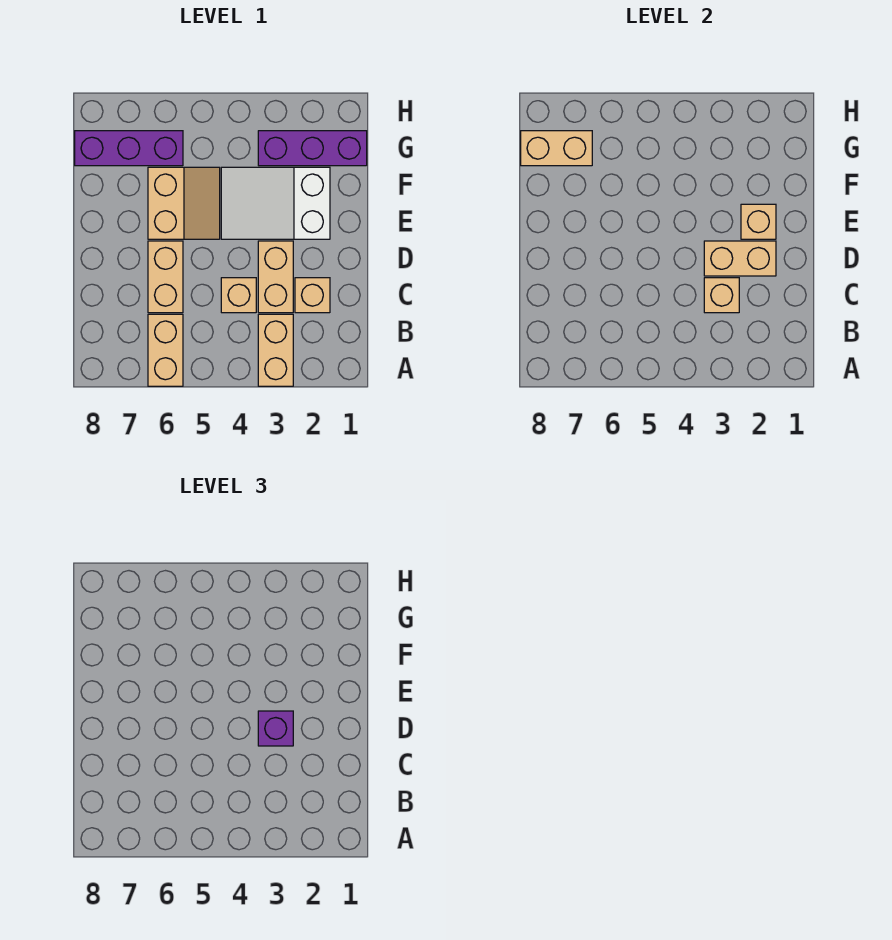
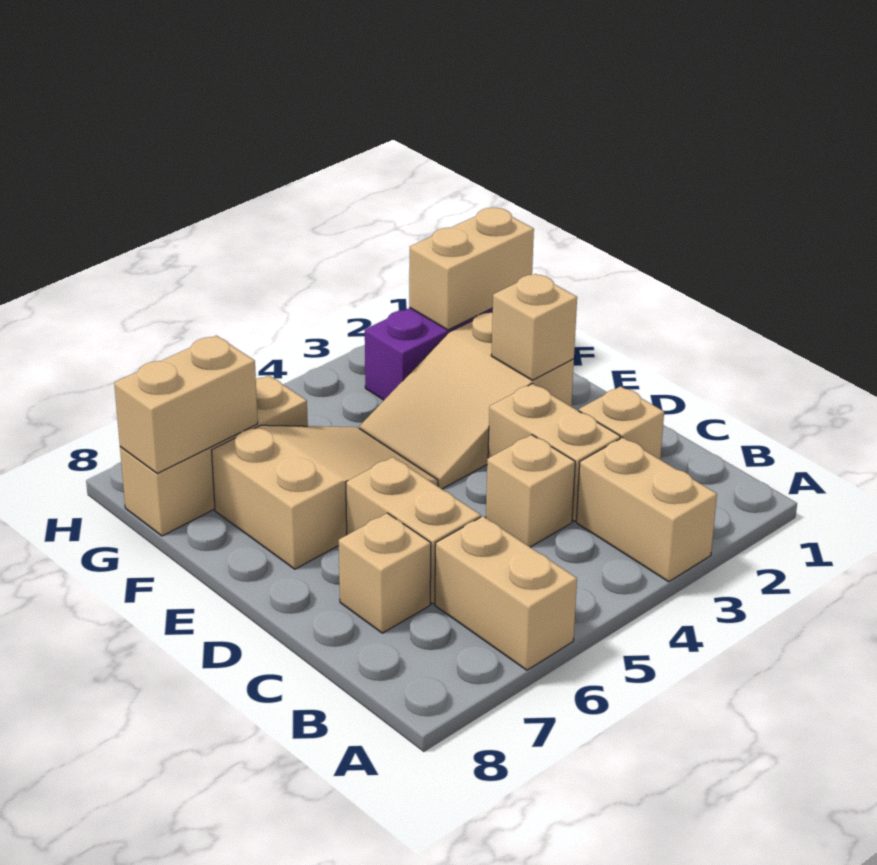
tan brick C3 level 2 -> tan brick C7 level 1
tan brick D2:D3 level 2 -> tan brick G1:G2 level 2
purple brick D3 level 3 -> none
white slope E2:F4 level 1 top 2 -> tan slope E2:F4 level 1 top 2
tan slope E5:F6 level 1 top 6 -> tan slope E5:F7 level 1 top 7
purple brick G6:G8 level 1 -> tan brick G6:G8 level 1

